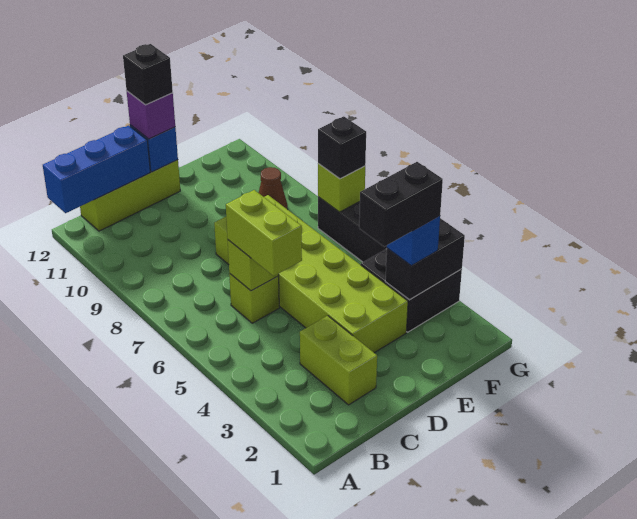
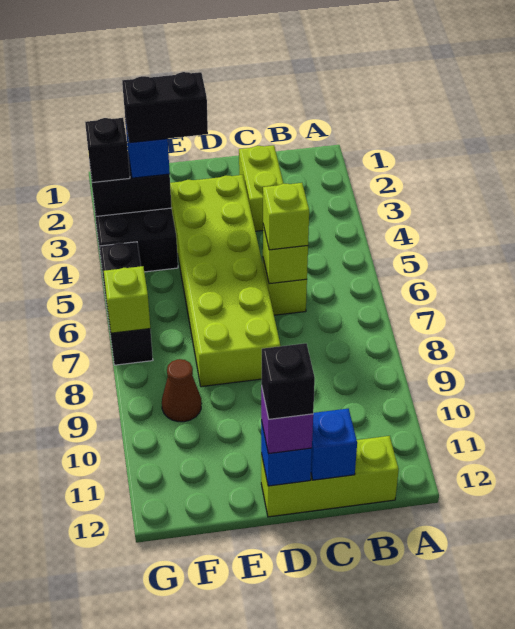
blue brick A12:C12 level 2 -> blue brick C12 level 2
lime brick C5:C6 level 3 -> lime brick C6 level 3
black brick G7 level 3 -> black brick G3 level 3

